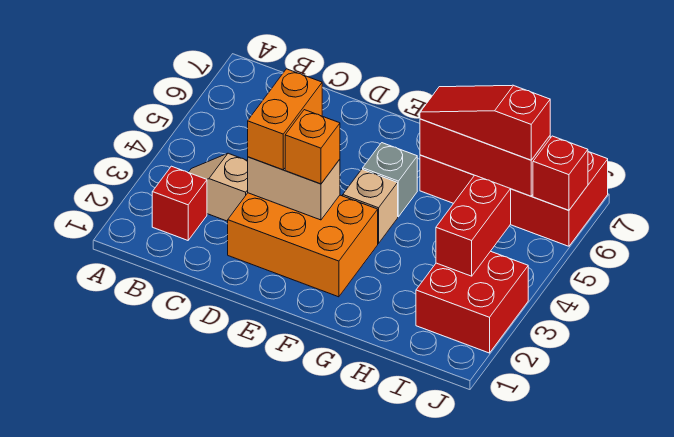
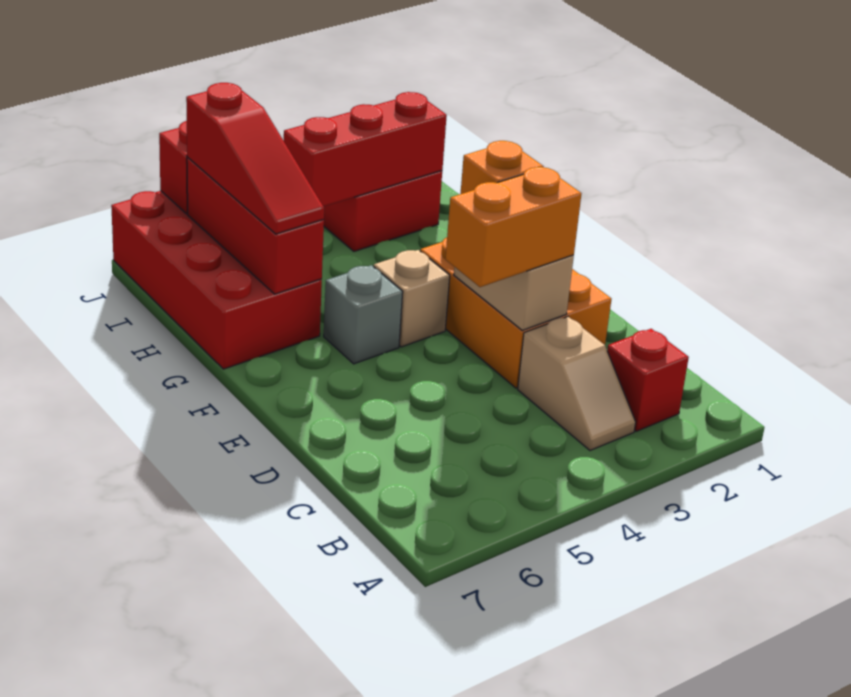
red brick I3:I4 level 2 -> red brick I2:I4 level 2

